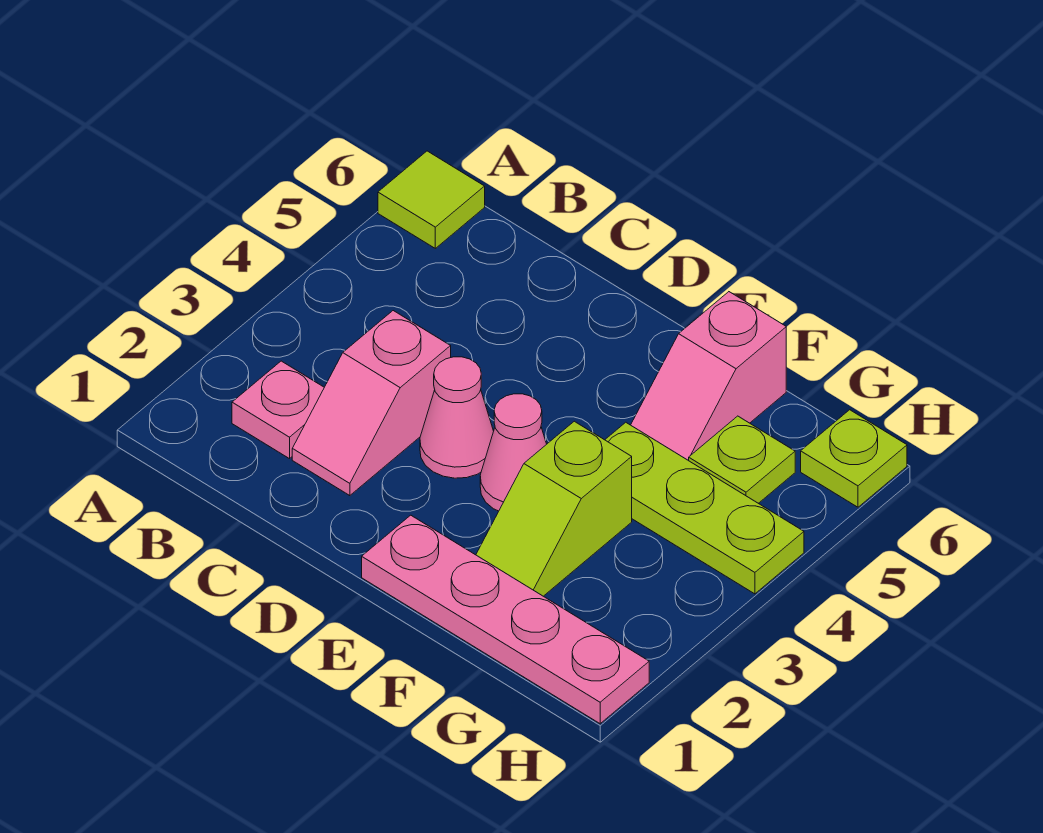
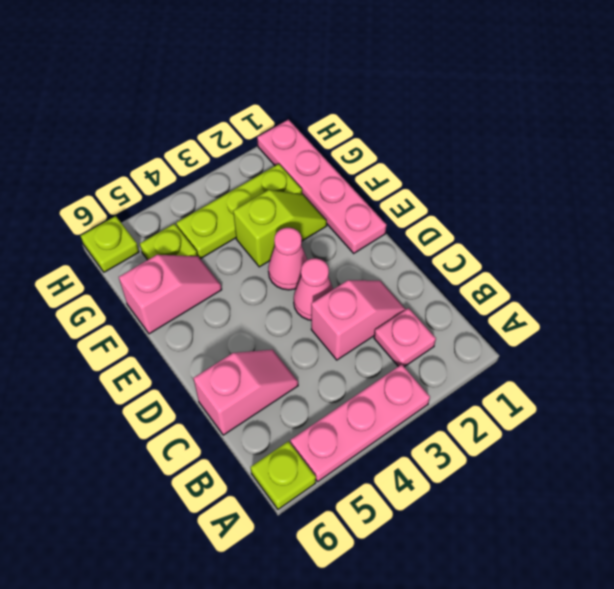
none -> pink plate A3:A5 level 1
lime tile A6 level 1 -> lime plate A6 level 1
none -> pink slope C5:C6 level 1 top 6
lime plate F4:H4 level 1 -> lime plate G2:G4 level 1

